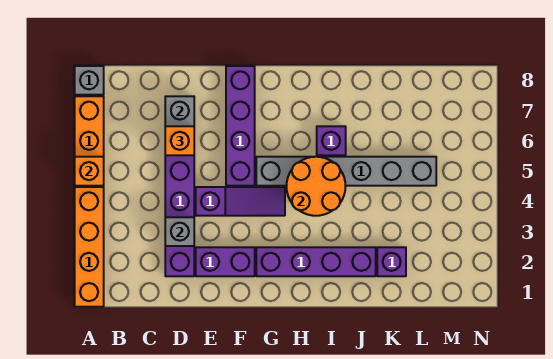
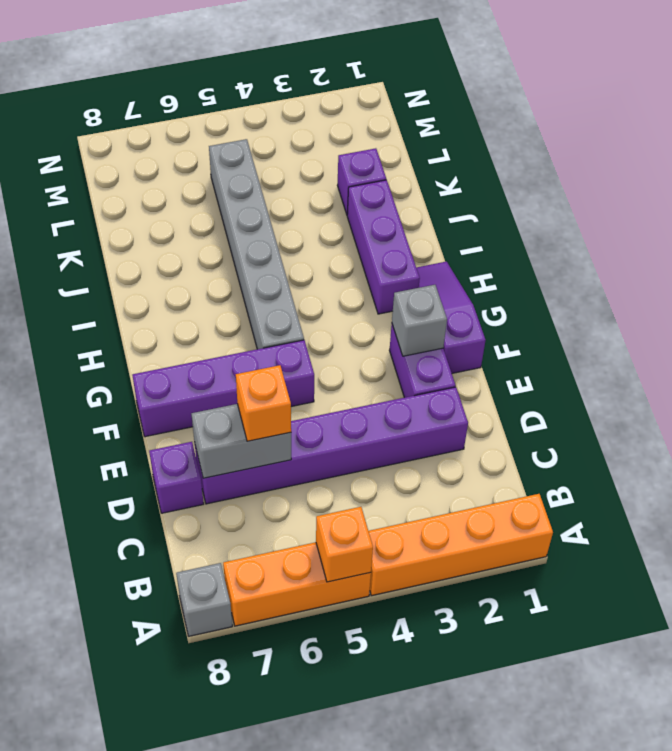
grey brick D3 level 2 -> grey brick F2 level 2
purple slope E4:G4 level 1 top E -> purple slope F1:H1 level 1 top F
purple brick G2:J2 level 1 -> purple brick H2:J2 level 1
orange round brick H4:I5 level 2 -> none
purple brick I6 level 1 -> purple brick D8 level 1

